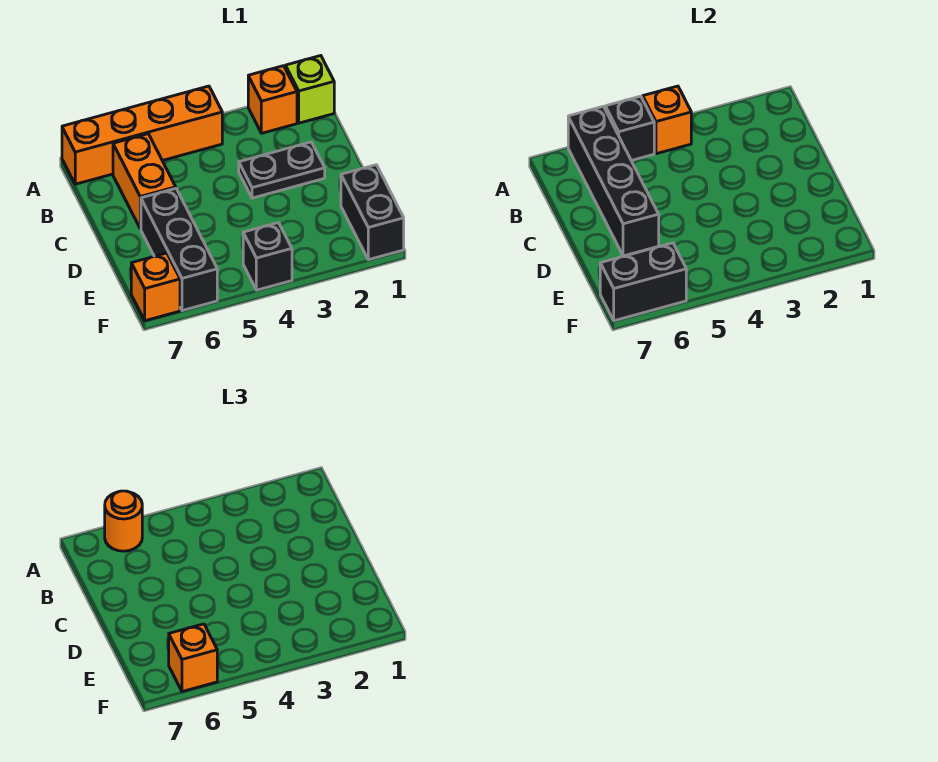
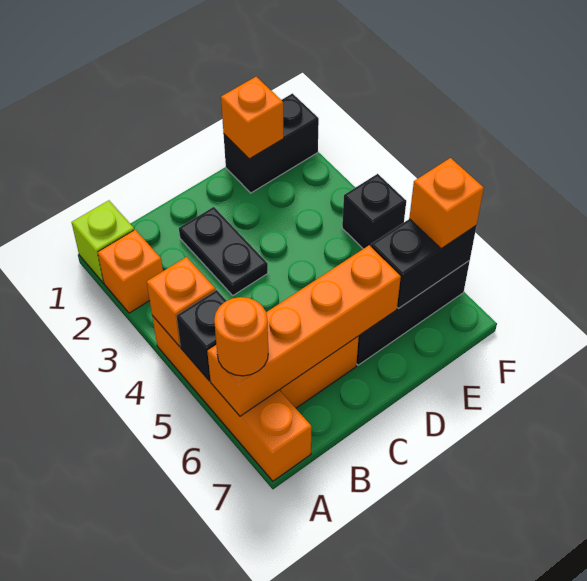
black brick A6:D6 level 2 -> orange brick A6:D6 level 2
black brick F6:F7 level 2 -> black brick E6:F6 level 2
orange brick F7 level 1 -> orange brick E1 level 2

